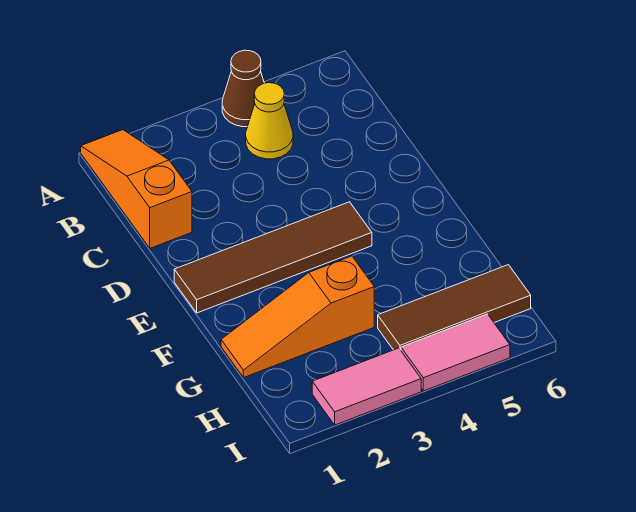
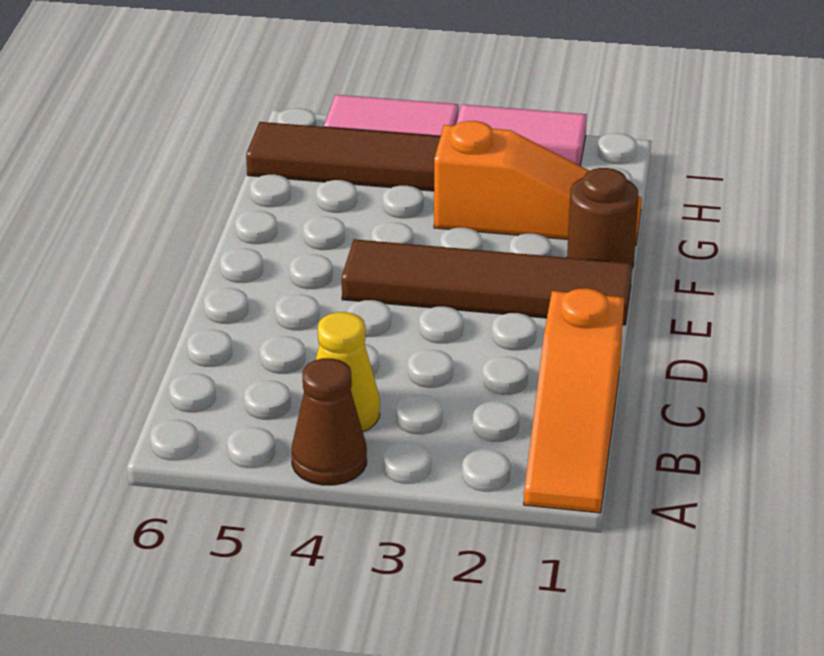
none -> brown round brick F1 level 1

